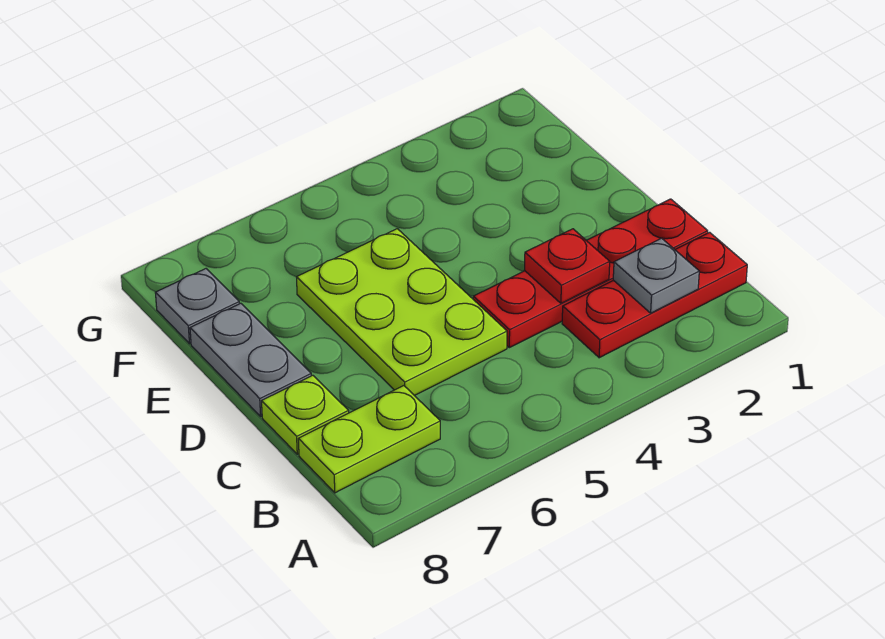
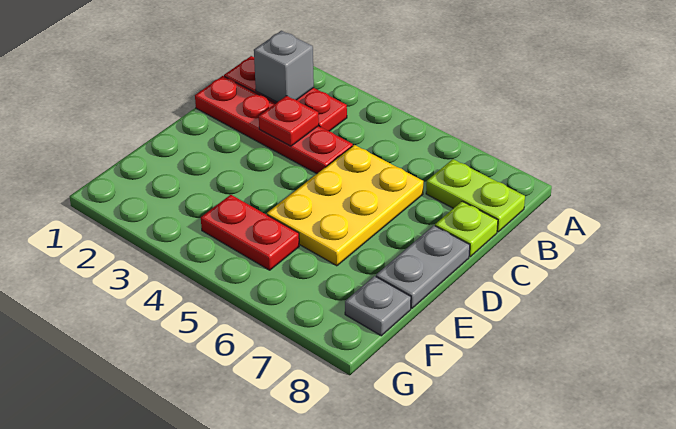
grey plate B2 level 2 -> grey brick B2 level 2
lime plate C5:E6 level 1 -> yellow plate C5:E6 level 1
none -> red plate F4:F5 level 1

